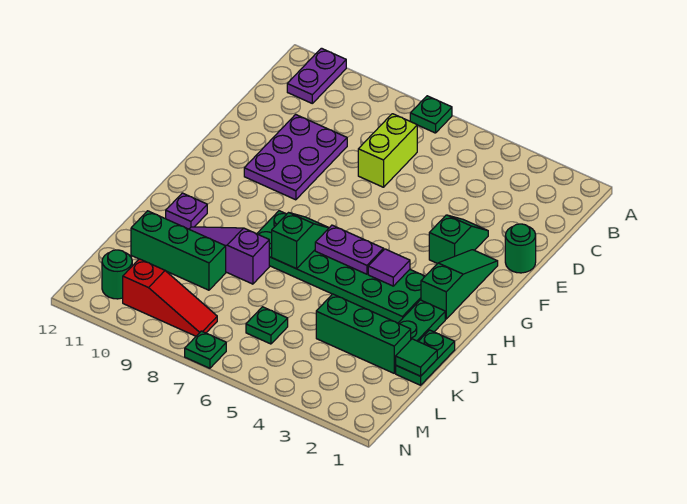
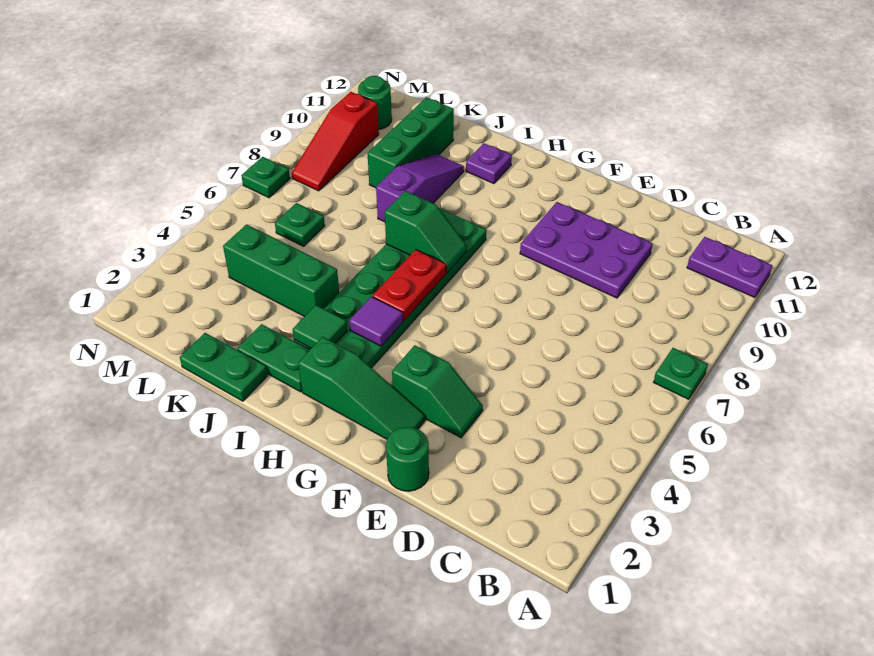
lime brick C7:D7 level 1 -> none
purple plate H5:H6 level 2 -> red plate H5:H6 level 2
green tile K1 level 2 -> green tile I3 level 2
green brick K2:K4 level 1 -> green brick J4:L4 level 1

